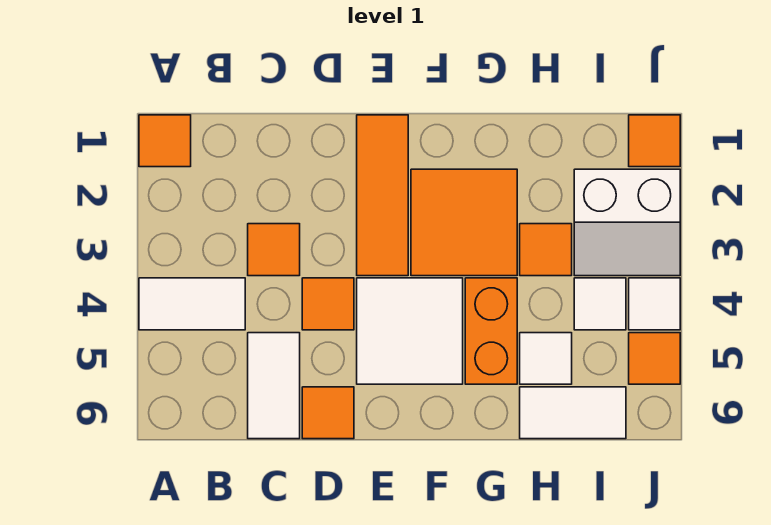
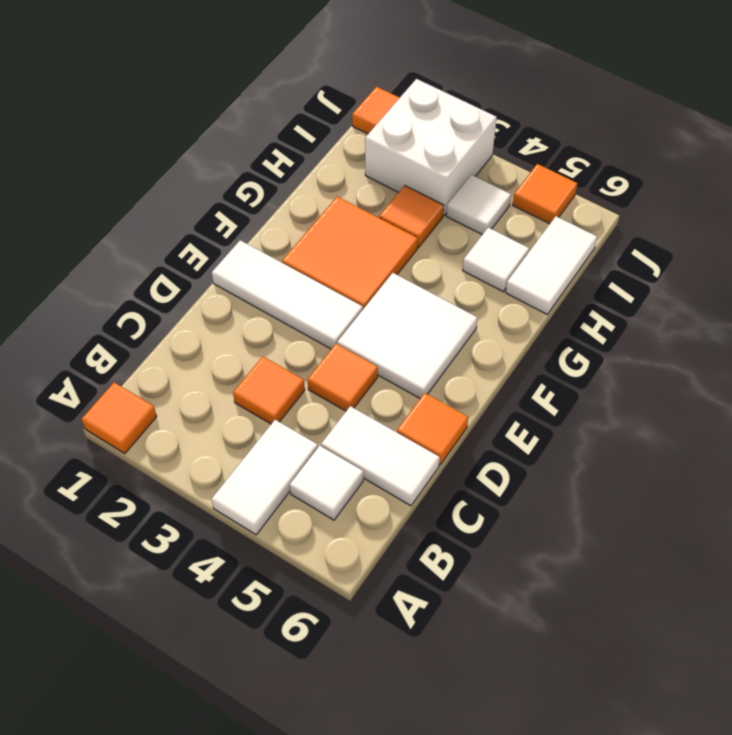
orange tile E1:E3 level 1 -> white tile E1:E3 level 1
orange brick G4:G5 level 1 -> none
white slope I2:J3 level 1 top 2 -> white brick I2:J3 level 1
white tile J4 level 1 -> white tile B5 level 1

